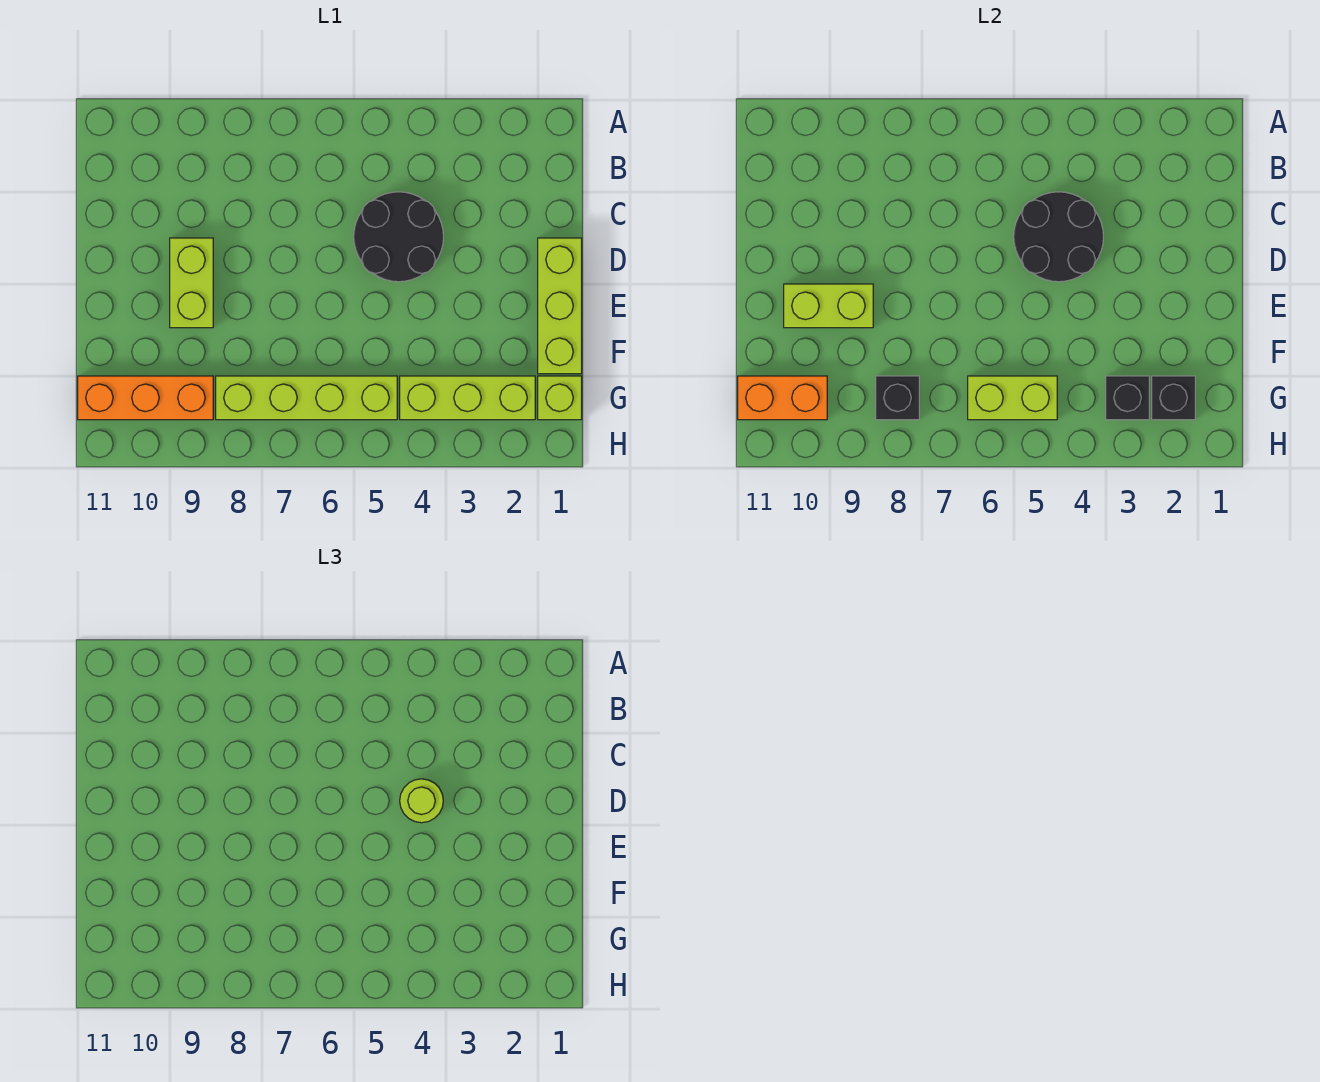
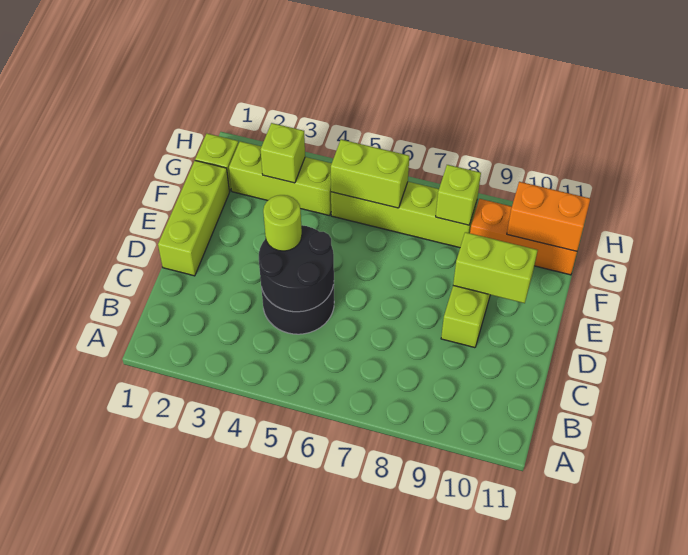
black brick G2 level 2 -> none
black brick G3 level 2 -> lime brick G3 level 2
black brick G8 level 2 -> lime brick G8 level 2

